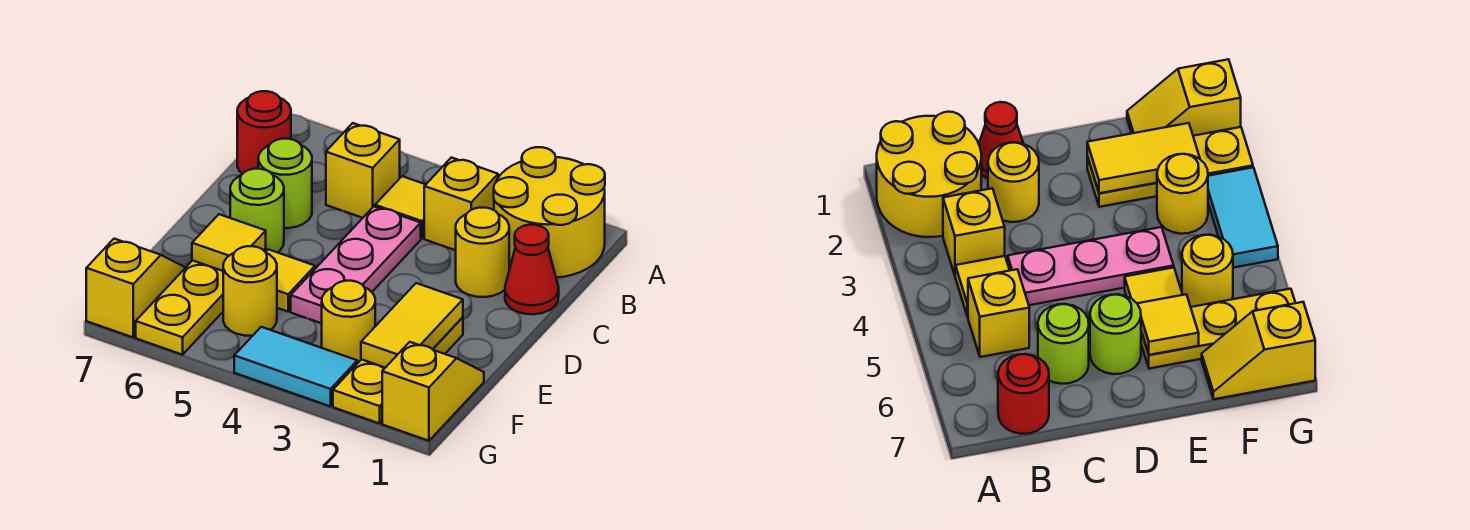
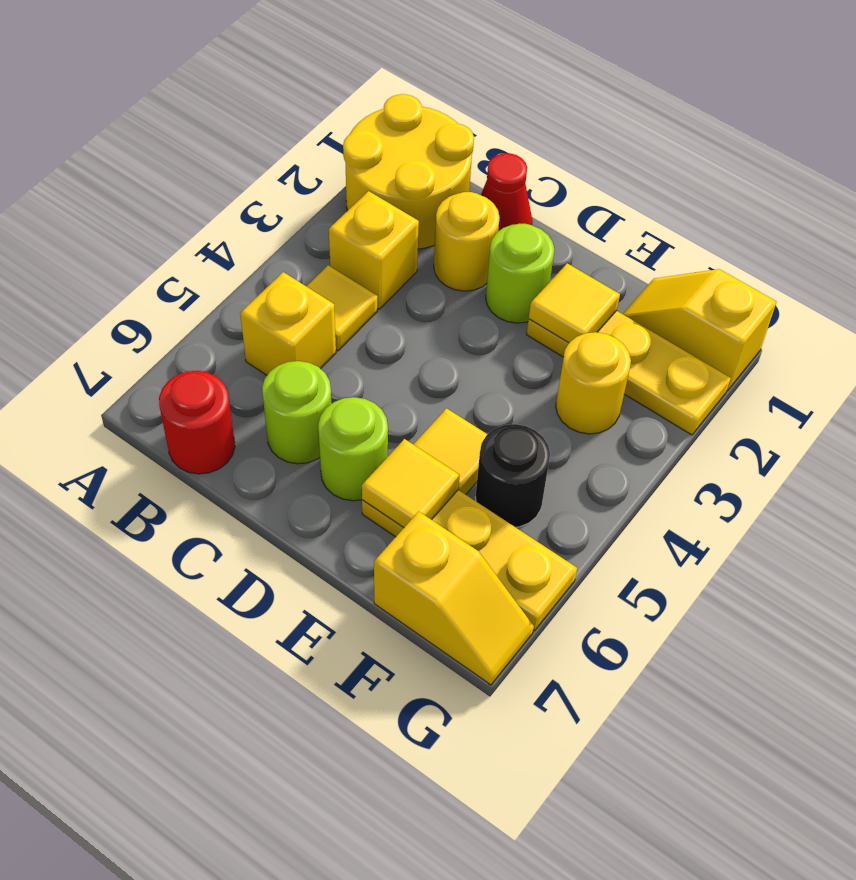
pink plate C4:E4 level 1 -> none
none -> lime round brick D2 level 1
yellow tile E2:F2 level 2 -> yellow tile E2 level 2
yellow round brick F5 level 1 -> black round brick F5 level 1
yellow slope F7:G7 level 1 top G -> yellow slope F7:G7 level 1 top F
cyan tile G3:G4 level 1 -> none

